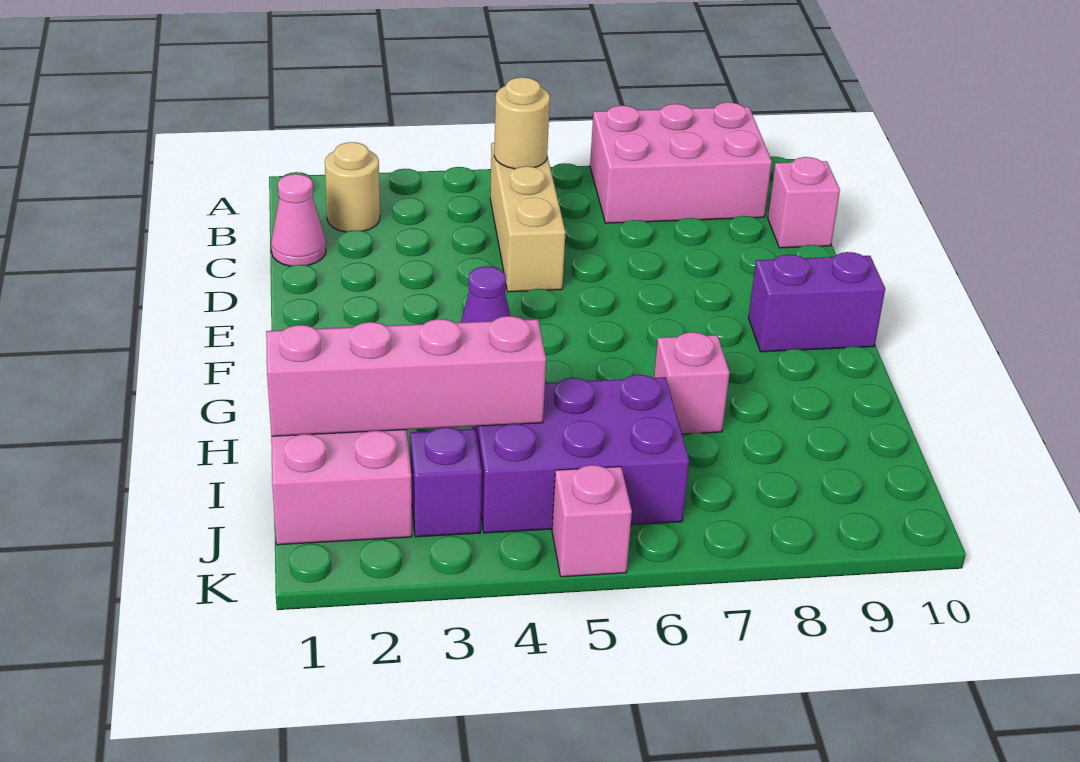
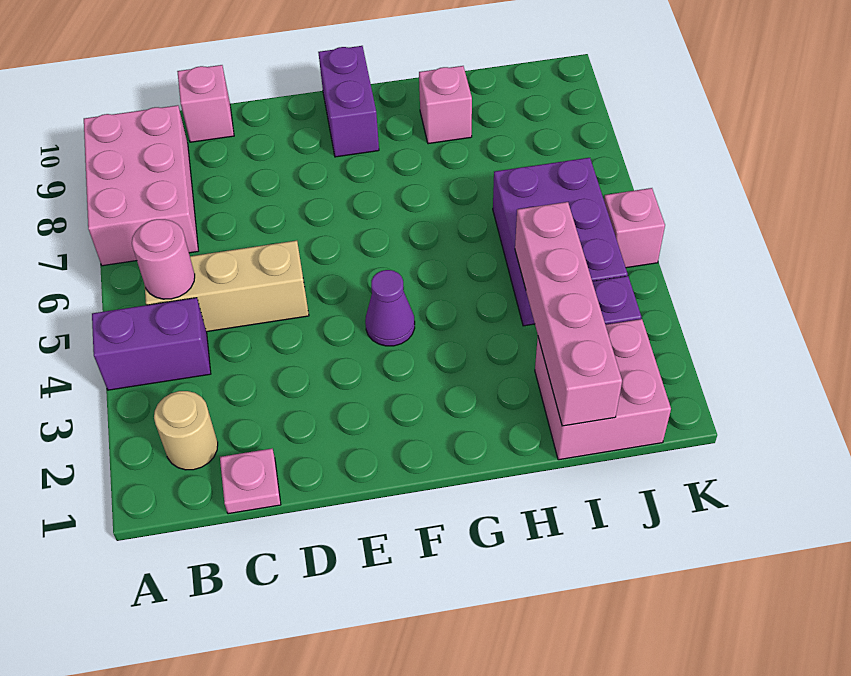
none -> purple brick A4:B4 level 1
tan round brick B5 level 2 -> pink round brick B5 level 2
pink cone C1 level 1 -> pink plate C1 level 1
pink brick H7 level 1 -> pink brick H9 level 1

